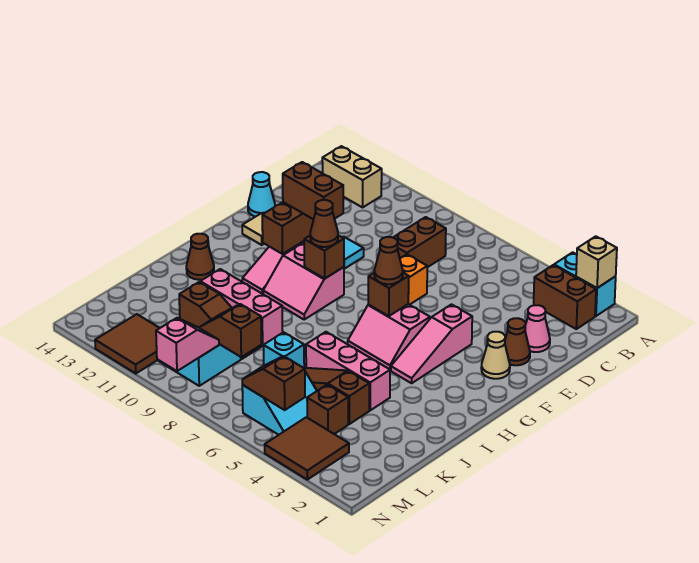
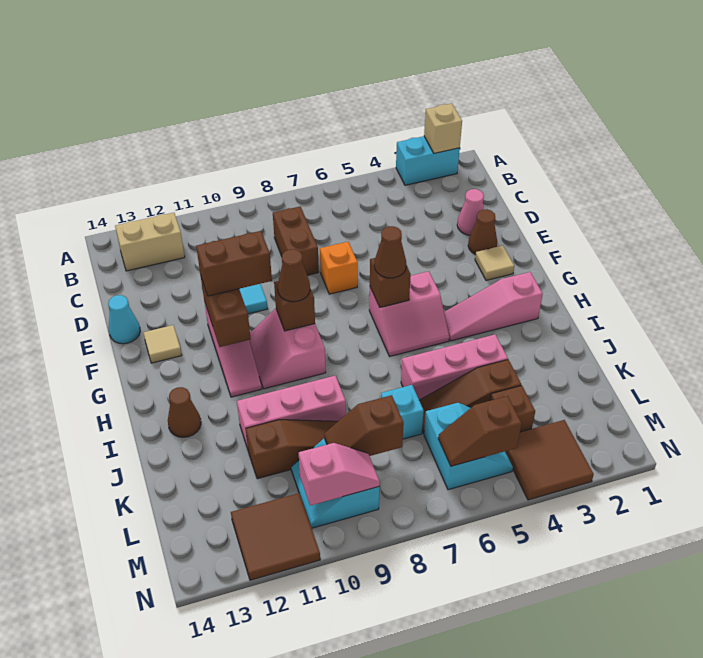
brown brick B2:B3 level 1 -> none
tan cone F2 level 1 -> tan tile F2 level 1
pink slope F4:H4 level 1 top F -> pink slope H2:H4 level 1 top 2
pink slope G9:H10 level 1 top G -> pink slope G9:H10 level 1 top 9
pink slope M9:N9 level 2 top N -> pink slope M9:M10 level 2 top 10

